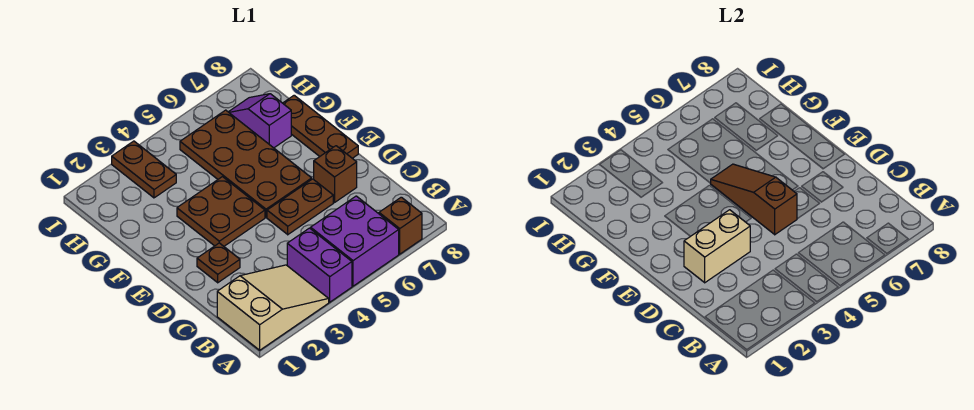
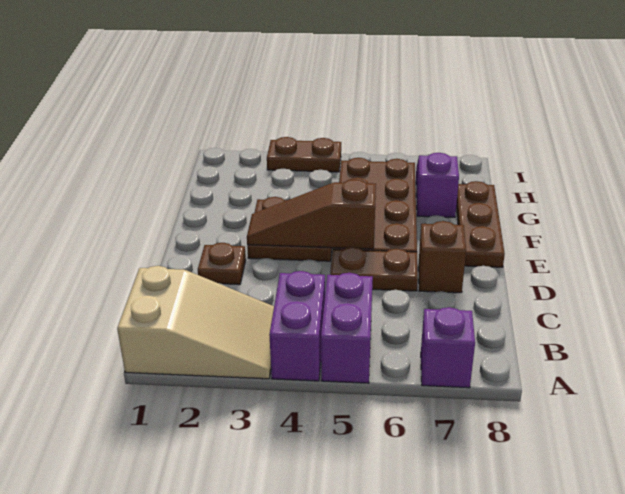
purple brick A5:B6 level 1 -> purple brick A5:B5 level 1
brown brick A7 level 1 -> purple brick A7 level 1
tan brick D2:D3 level 2 -> none
brown slope D5:F5 level 2 top D -> brown slope E3:E5 level 2 top 5
brown plate H3:I3 level 1 -> brown plate I3:I4 level 1

